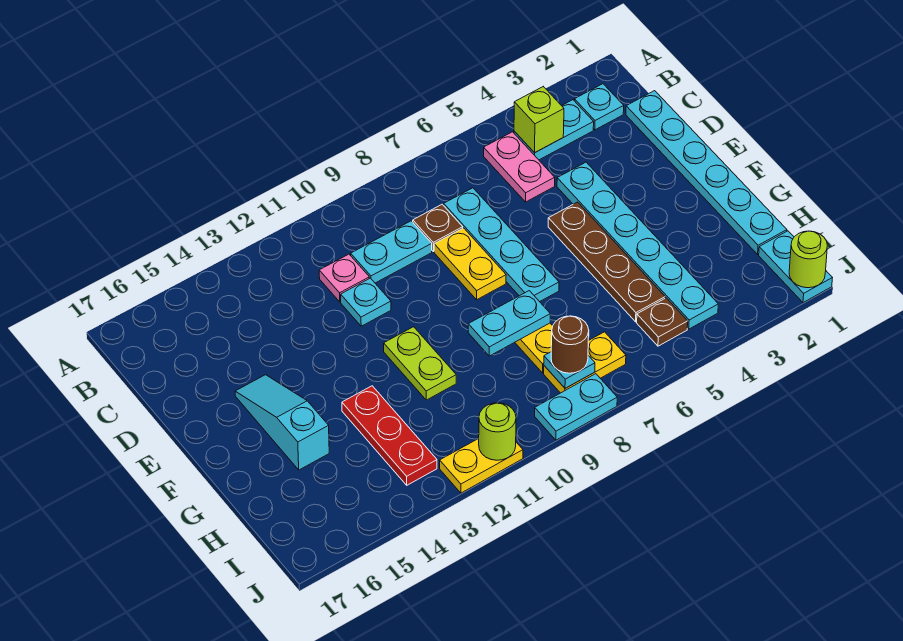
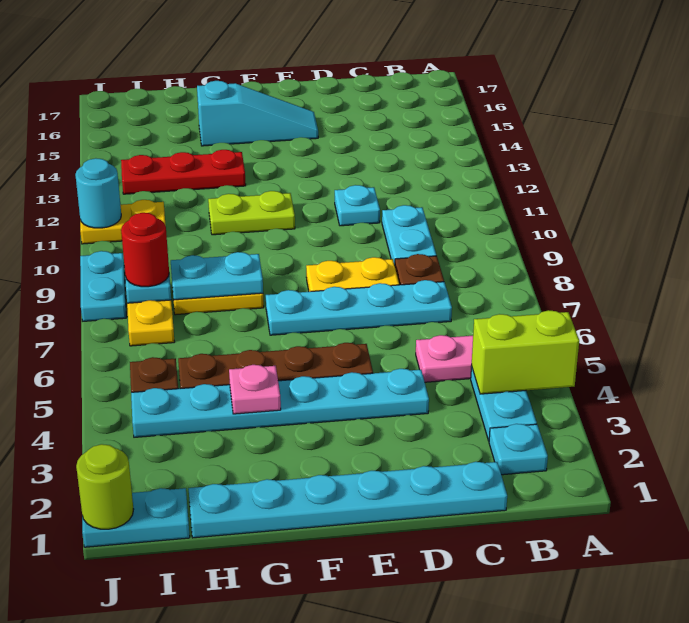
lime brick B4 level 2 -> lime brick A4:B4 level 2
pink plate C11 level 1 -> pink plate G4 level 2
cyan plate G8:G9 level 2 -> cyan plate G8:H8 level 2
brown round brick I8 level 3 -> red round brick I8 level 3
yellow plate J11:J12 level 1 -> yellow plate I11:J11 level 1
lime round brick J11 level 2 -> cyan round brick J11 level 2

